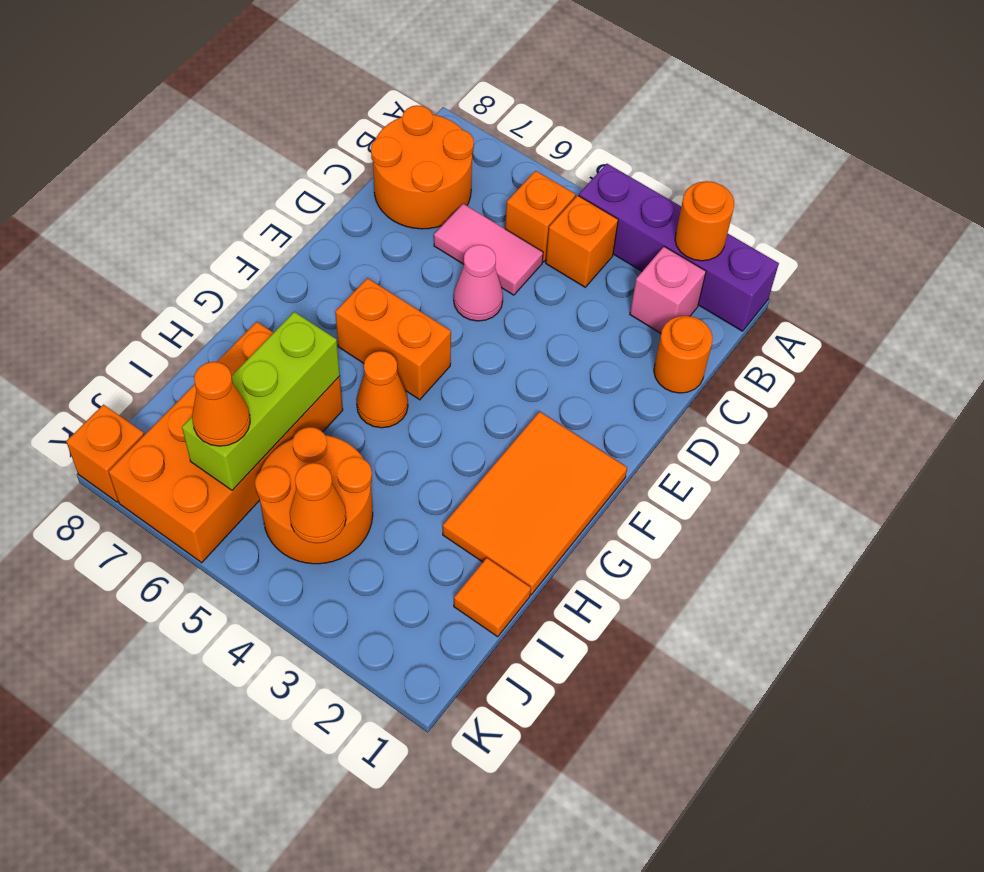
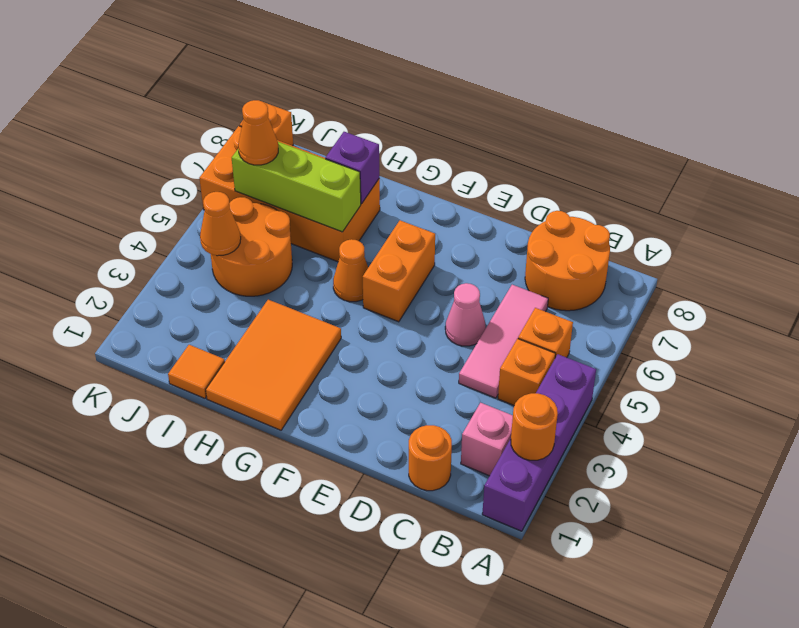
pink tile C5:C6 level 1 -> pink tile C4:C6 level 1
orange tile F1:H2 level 1 -> orange tile G1:H3 level 1
none -> purple brick H7 level 2

